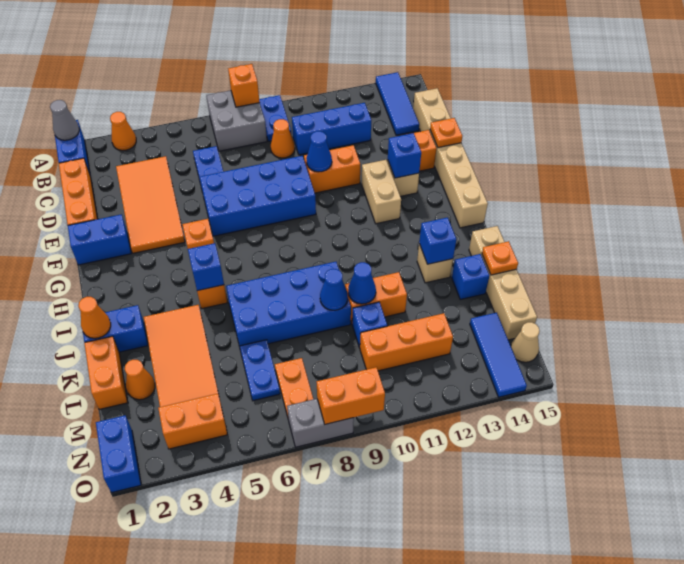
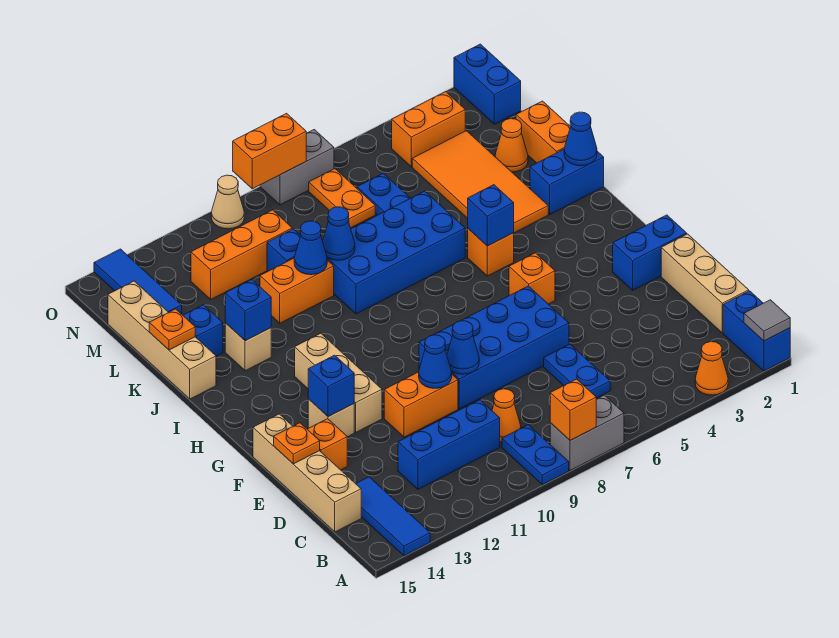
grey cone A1 level 2 -> grey tile A1 level 2
grey brick A7:B8 level 1 -> grey brick A7:A8 level 1
orange brick C1:E1 level 1 -> tan brick C1:E1 level 1
orange tile C3:F4 level 1 -> none
tan brick C15:H15 level 1 -> tan brick C15:F15 level 1
none -> blue cone E9 level 2
tan brick F12:G12 level 1 -> tan brick F12:H12 level 1
orange cone J1 level 2 -> blue cone J1 level 2
tan cone N15 level 1 -> tan cone O10 level 1

